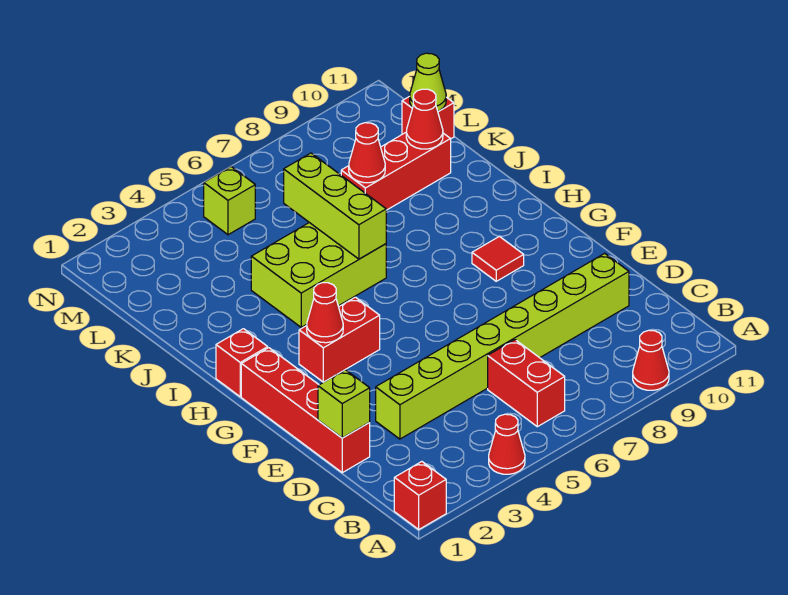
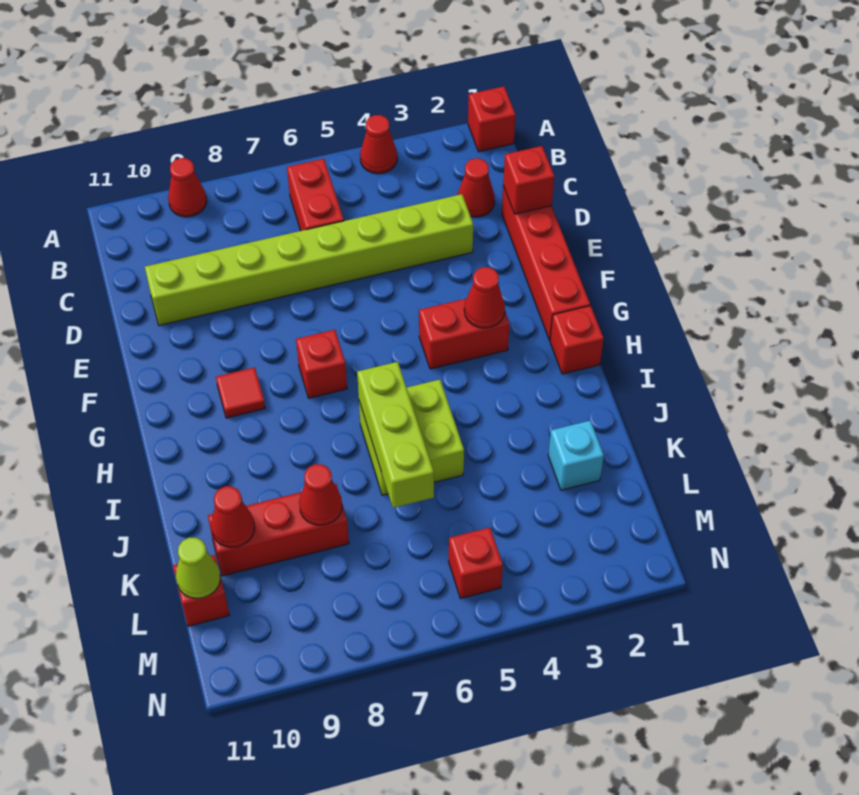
none -> red cone C2 level 1
lime brick D1 level 2 -> red brick D1 level 2
none -> red brick G7 level 1
lime brick I4:J6 level 1 -> lime brick I5:J6 level 1
none -> cyan brick K2 level 1
lime brick M5 level 1 -> red brick M5 level 1

